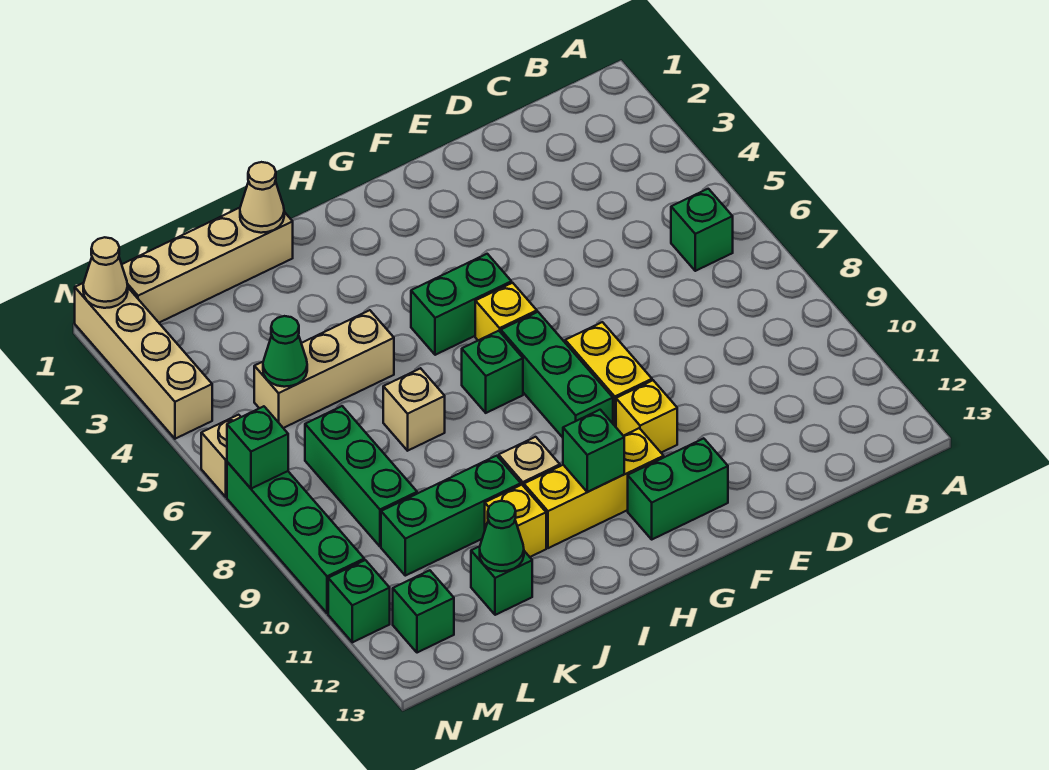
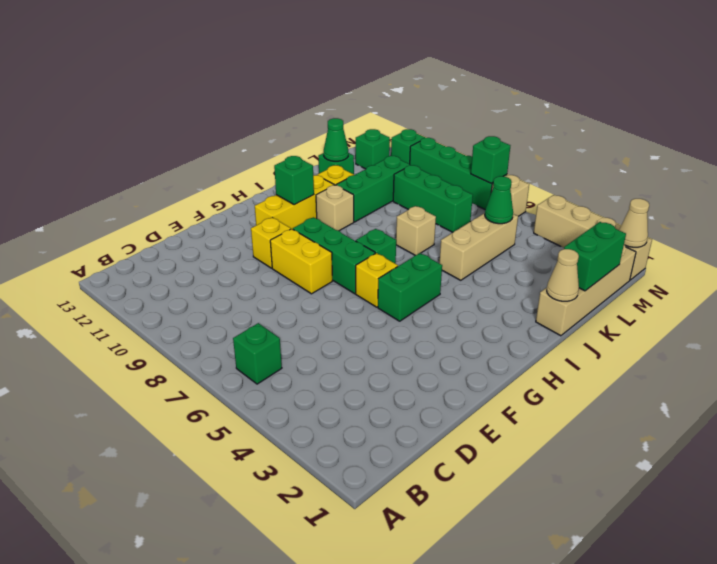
green brick F12:G12 level 1 -> green brick K1:L1 level 2

